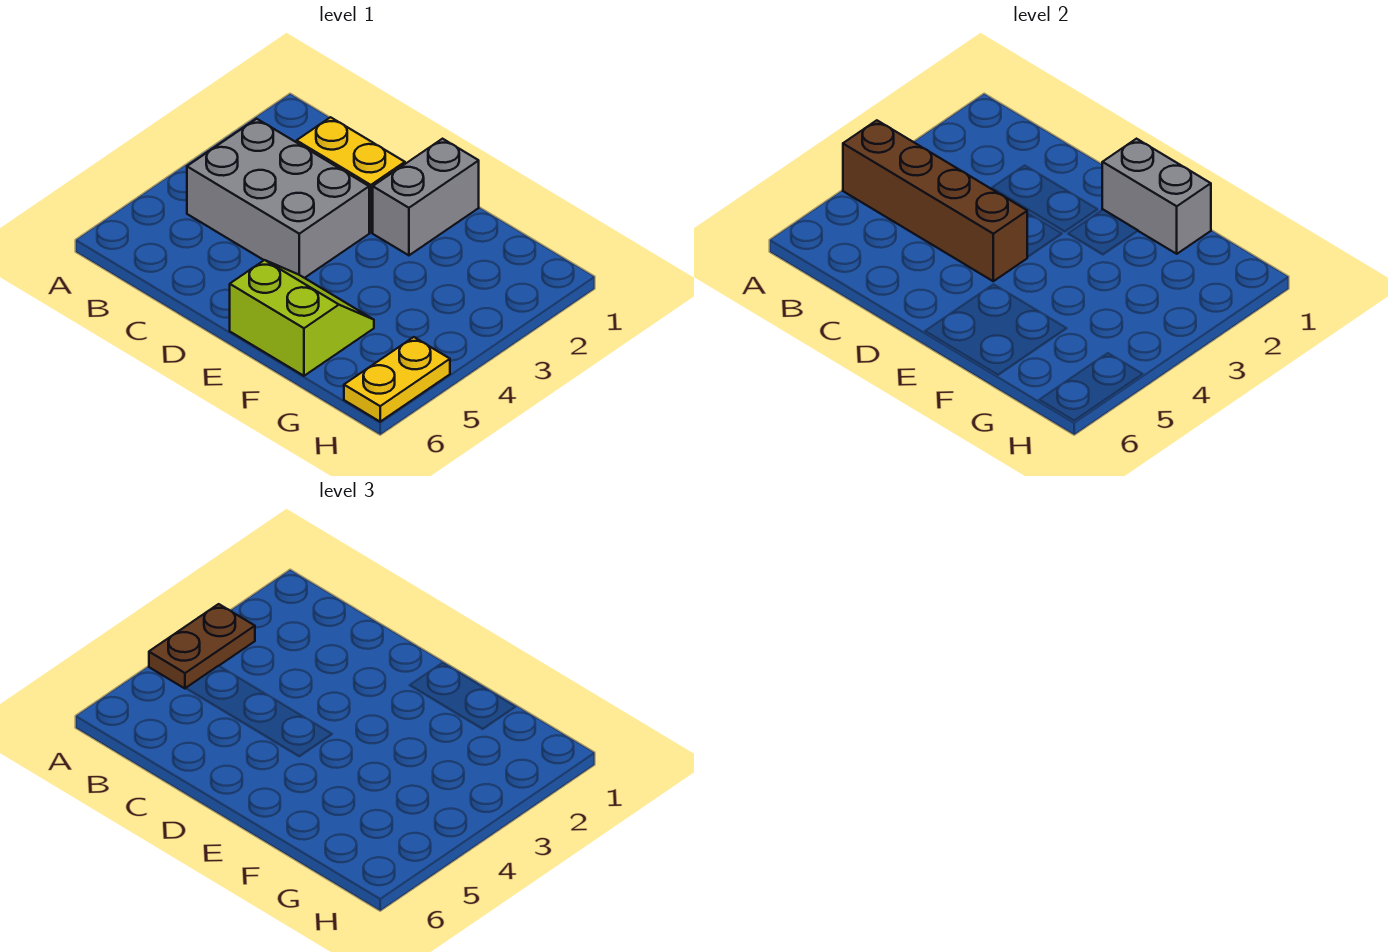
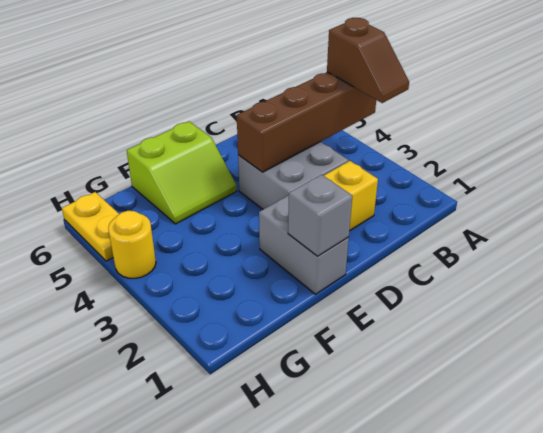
brown plate A3:A4 level 3 -> brown slope A3:A4 level 3 top 4
grey brick B3:D4 level 1 -> grey brick C3:D4 level 1
grey brick E1:F1 level 2 -> grey brick E1 level 2
none -> yellow round brick H4 level 1

